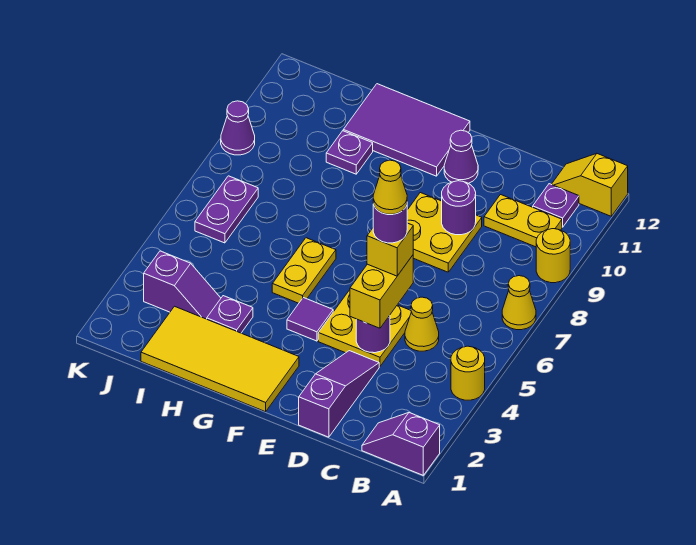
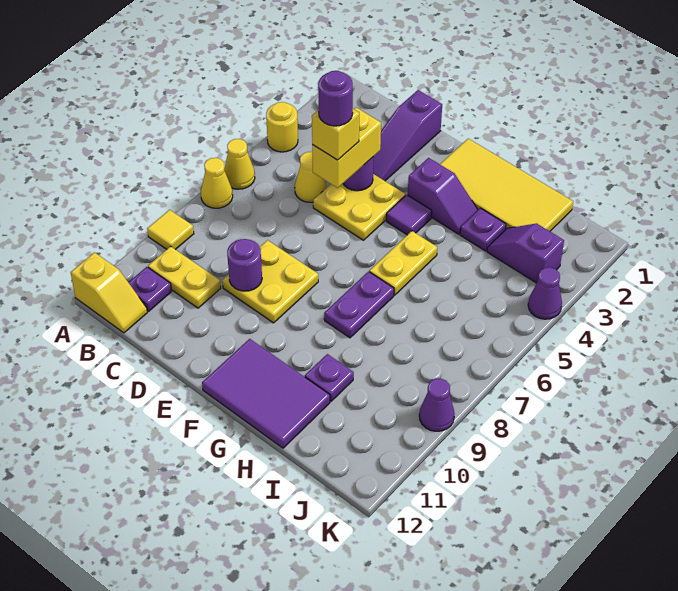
purple slope A1:B1 level 1 top A -> purple slope F3:G3 level 1 top F
yellow round brick A9 level 1 -> yellow tile A9 level 1
yellow cone D5 level 6 -> yellow cone A6 level 1
purple cone E11 level 1 -> purple cone K4 level 1
purple plate J6:J7 level 1 -> purple plate G7:G8 level 1

